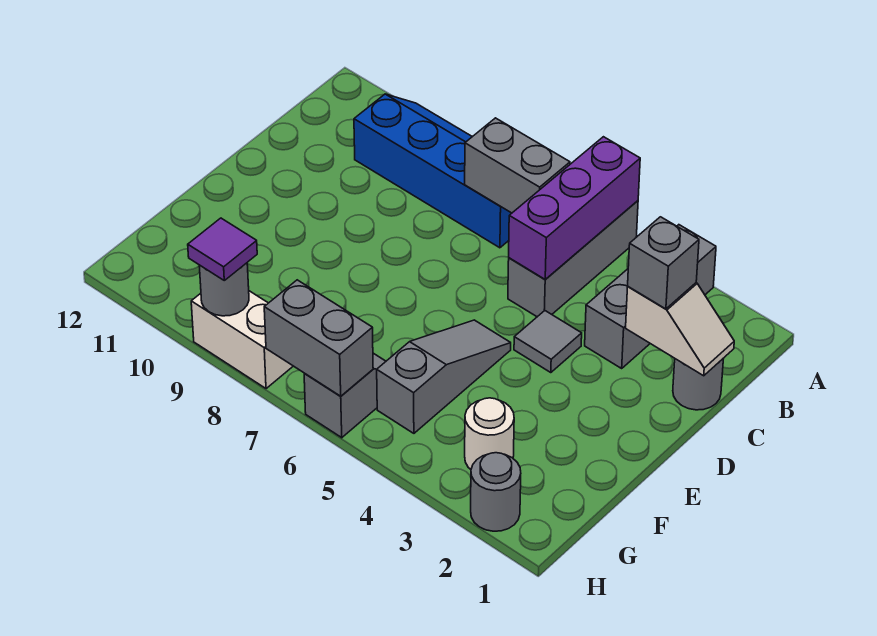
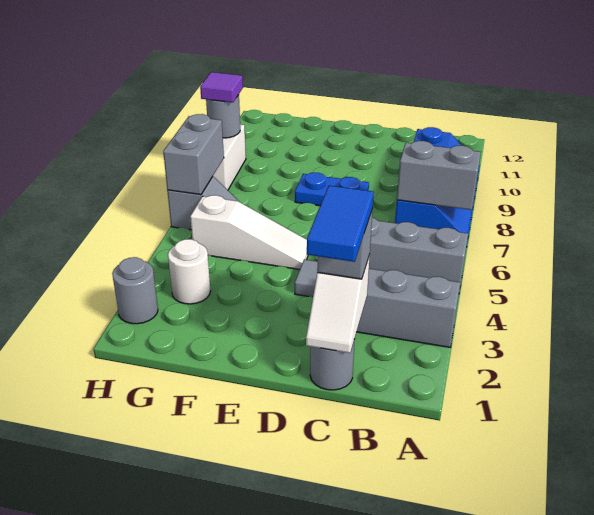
purple brick A5:C5 level 2 -> none
grey brick B6:B7 level 2 -> grey brick A7:B7 level 2
none -> blue tile C1:C2 level 4
none -> blue plate D8:E8 level 1
grey slope E5:G5 level 1 top G -> white slope E5:G5 level 1 top G

